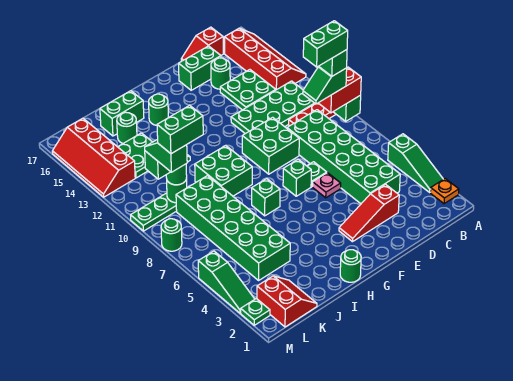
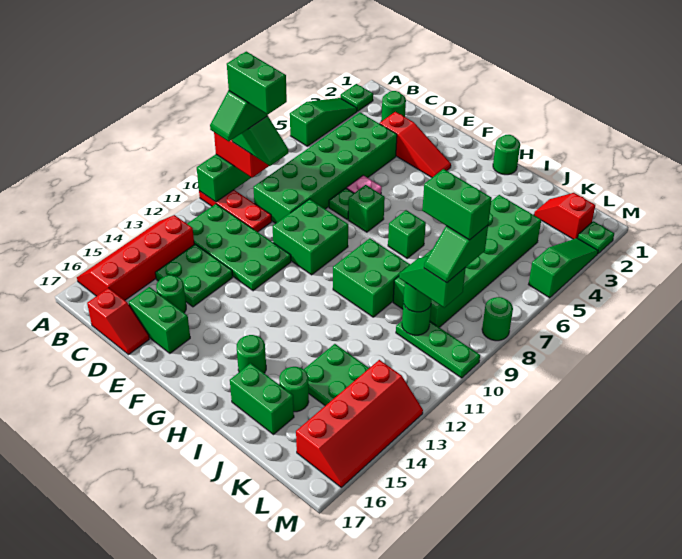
orange plate A2 level 1 -> green plate A2 level 1
none -> green round brick C2 level 1
red slope K1:L2 level 1 top L -> red slope K2:L2 level 1 top L

